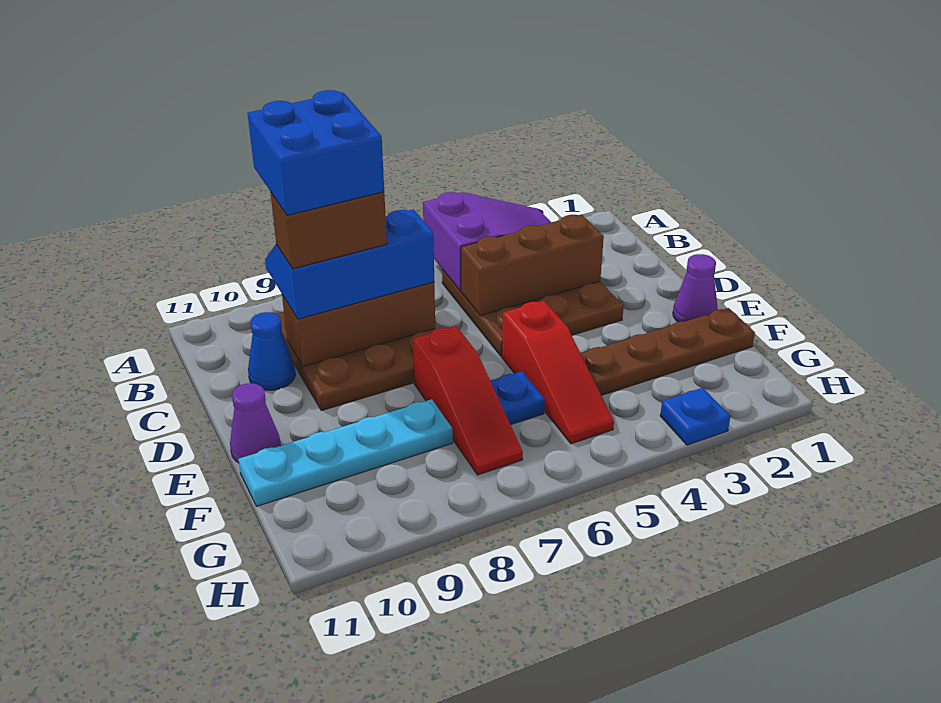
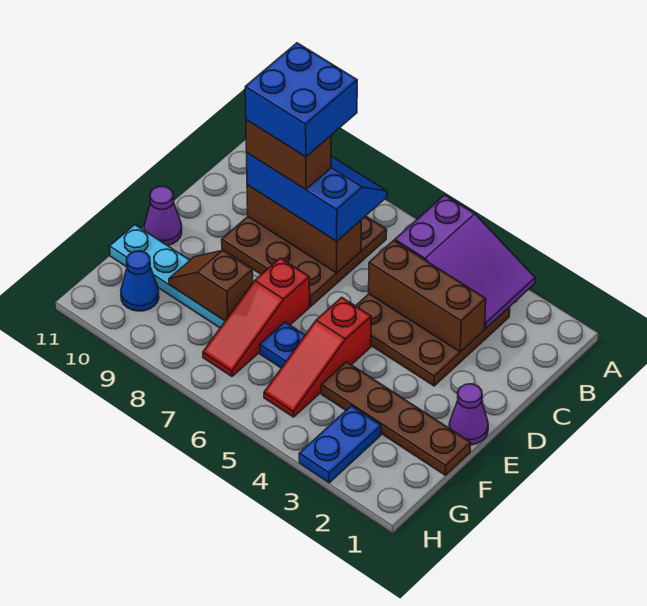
blue cone C10 level 1 -> blue cone G10 level 1
none -> brown slope F8:F9 level 2 top 8
blue plate H3 level 1 -> blue plate G3:H3 level 1

